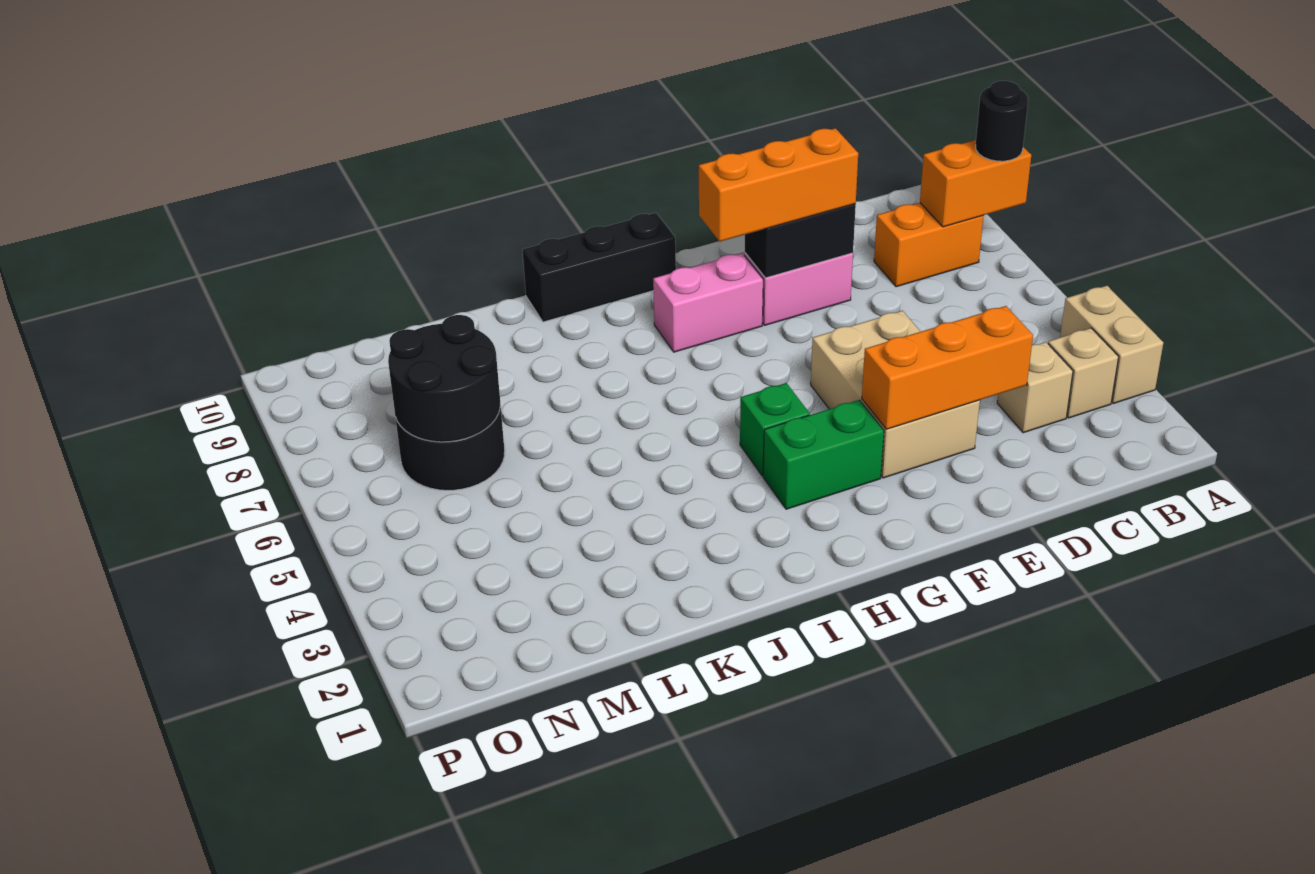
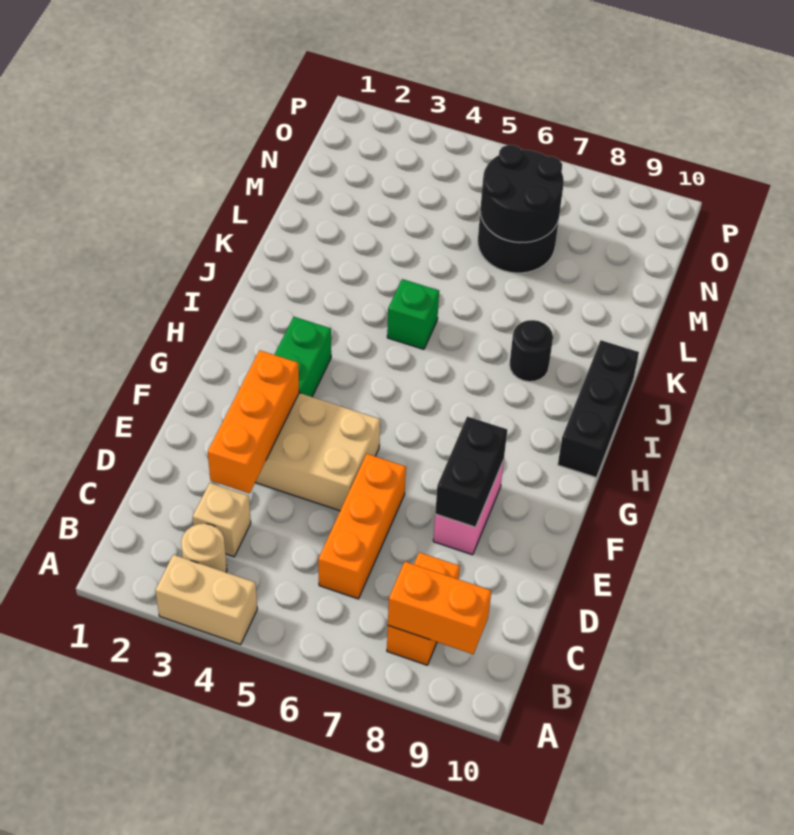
orange brick A8:B8 level 2 -> orange brick B8:B9 level 2
black round brick A8 level 3 -> black round brick J8 level 1
tan brick B3 level 1 -> tan round brick B3 level 1
orange brick E8:G8 level 3 -> orange brick C6:E6 level 1
pink brick G8:H8 level 1 -> none
green brick H4 level 1 -> green brick J5 level 1

